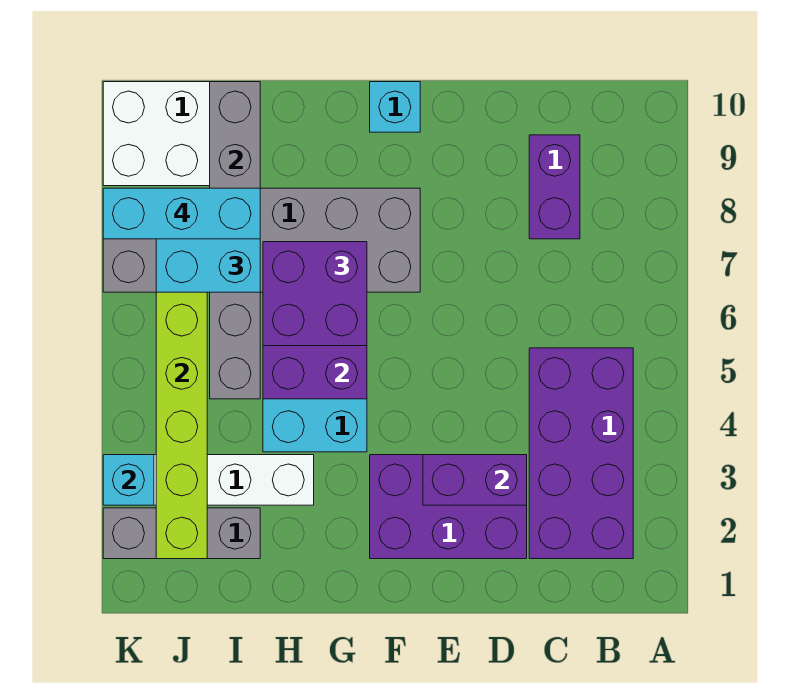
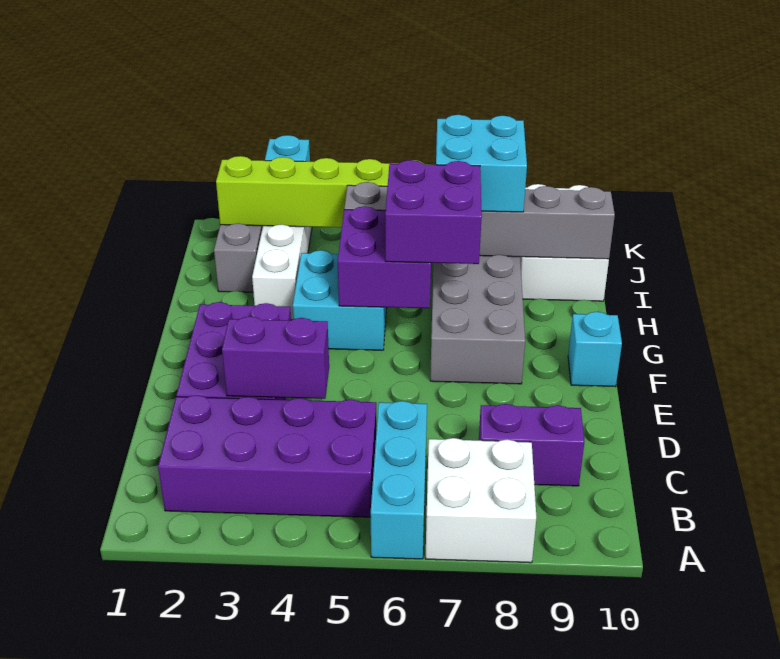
none -> white brick A7:B8 level 1
purple brick D3:E3 level 2 -> purple brick D3:D4 level 2
cyan brick I8:K8 level 4 -> cyan brick A6:C6 level 1

